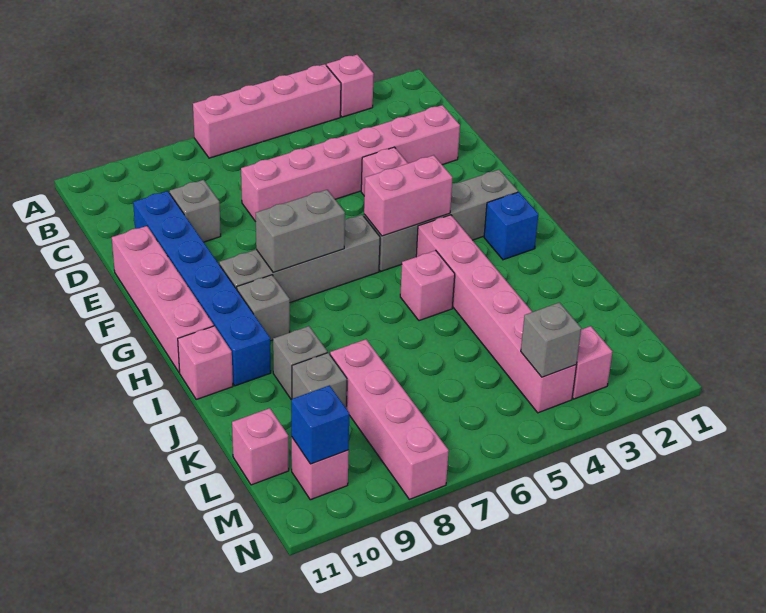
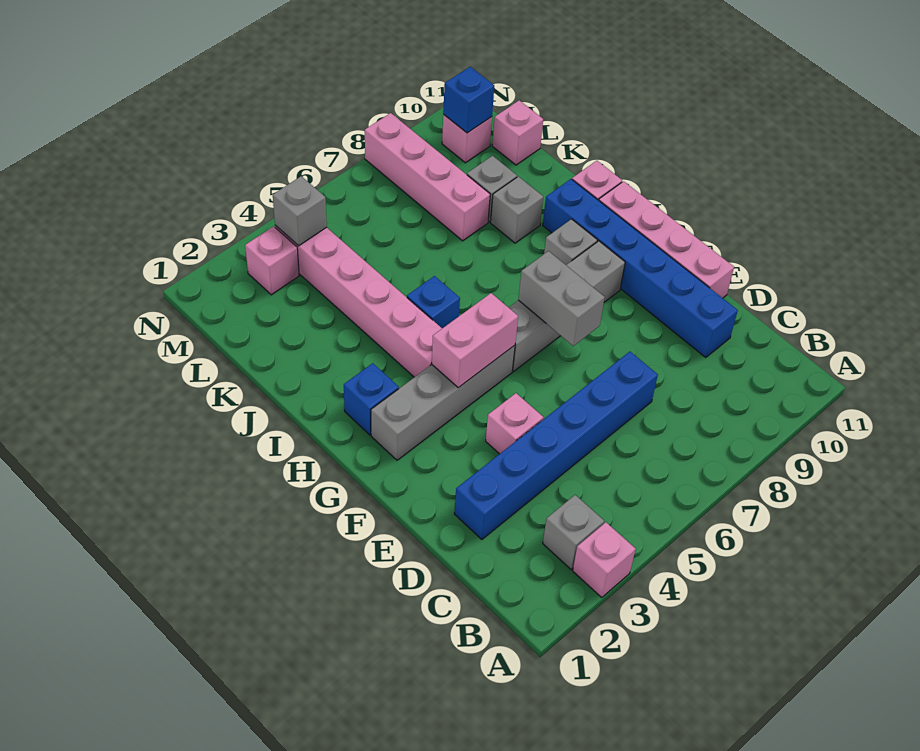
pink brick A4:A7 level 1 -> none
pink brick D2:D7 level 1 -> blue brick D2:D7 level 1
grey brick D9 level 1 -> grey brick B3 level 1
grey brick G7:G8 level 2 -> grey brick F7:G7 level 2
pink brick I5 level 1 -> blue brick I5 level 1

